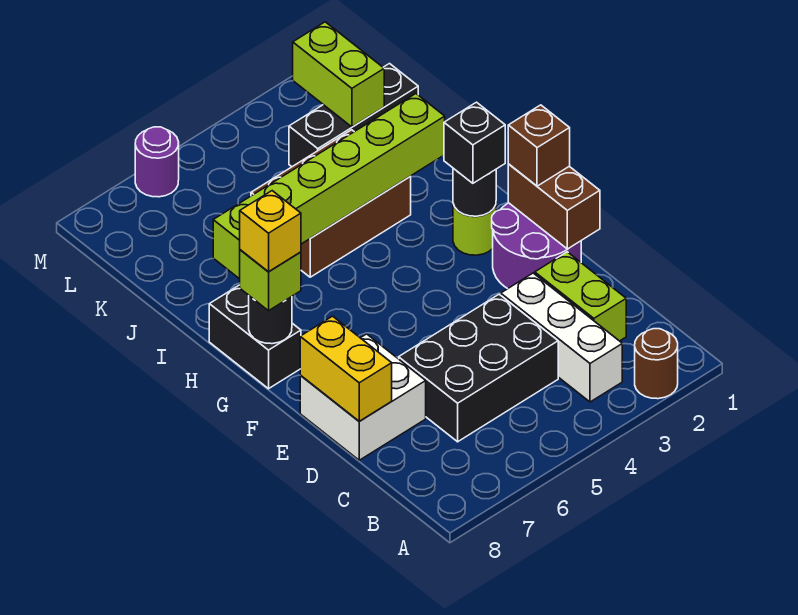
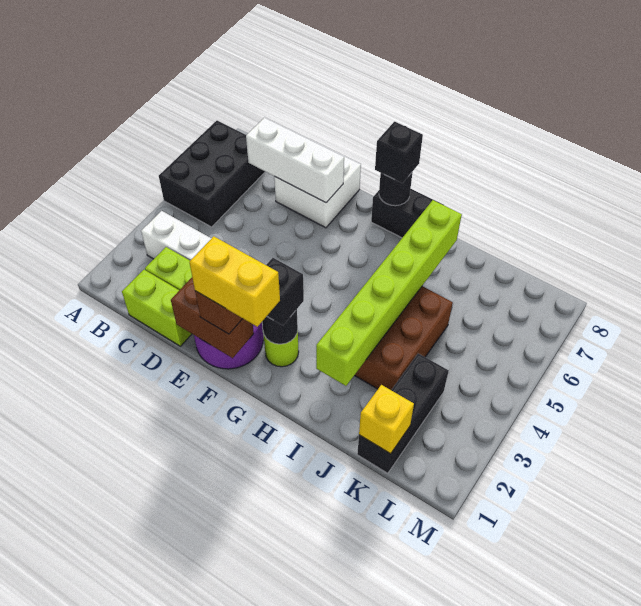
brown round brick A2 level 1 -> none
black brick C4:D6 level 1 -> black brick A5:B7 level 1
none -> white brick C7:E7 level 2
yellow brick D8:E8 level 2 -> yellow brick F1:G1 level 4
lime brick G8 level 3 -> black brick G8 level 3
yellow brick G8 level 4 -> yellow brick K1 level 2
lime brick K2:L2 level 2 -> lime brick C1:D1 level 1
purple round brick M6 level 1 -> none

